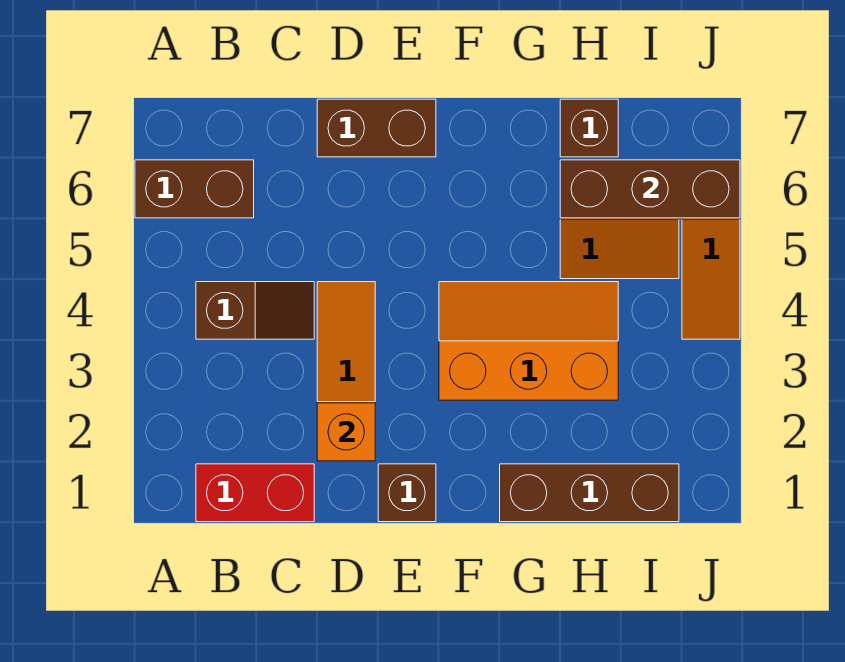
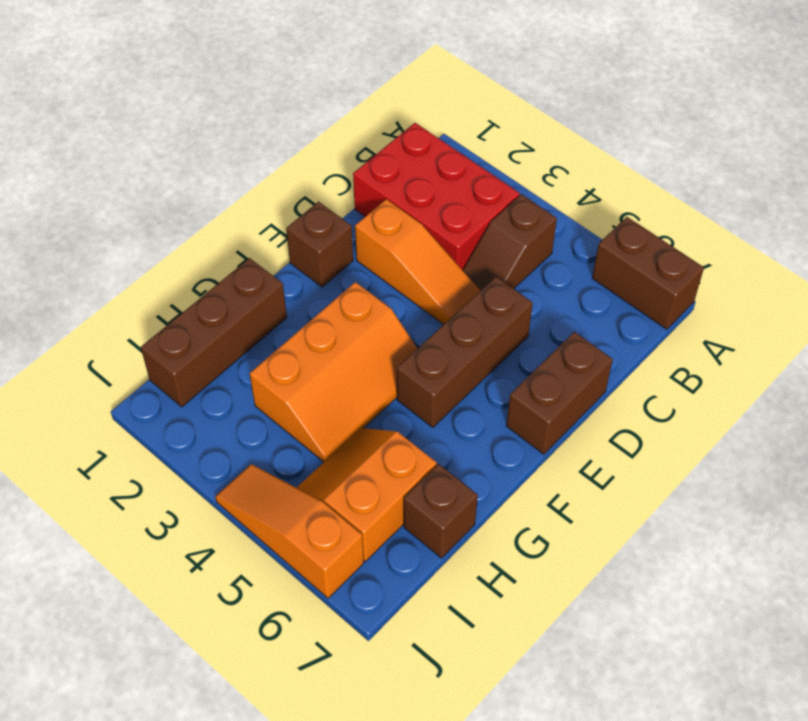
brown brick A6:B6 level 1 -> brown brick A6:A7 level 1
red brick B1:C1 level 1 -> red brick B1:C3 level 1
orange brick D2 level 2 -> none
brown brick H6:J6 level 2 -> brown brick D5:F5 level 1

